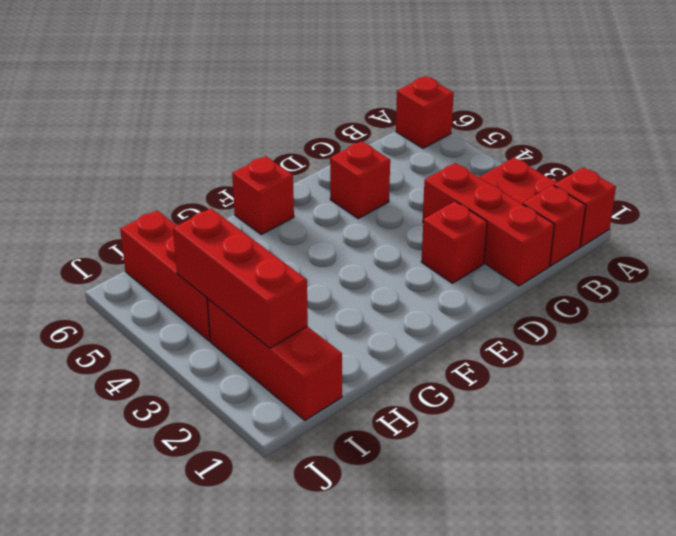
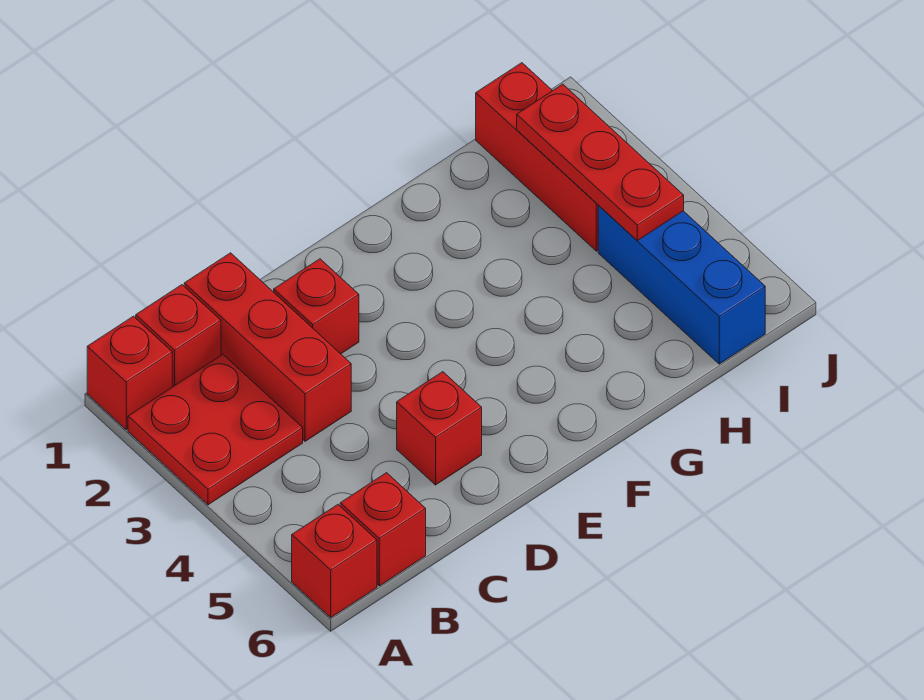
red brick F6 level 1 -> red brick B6 level 1
red brick I2:I4 level 2 -> red plate I2:I4 level 2
red brick I4:I6 level 1 -> blue brick I4:I6 level 1

